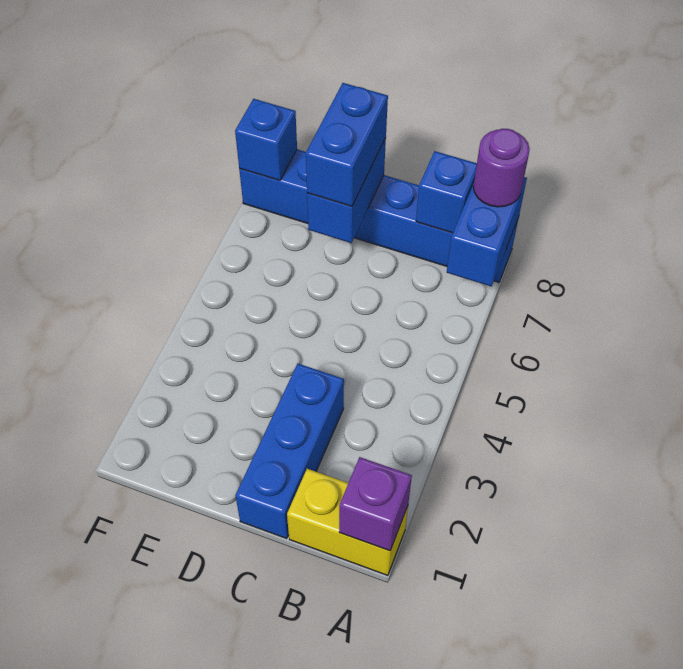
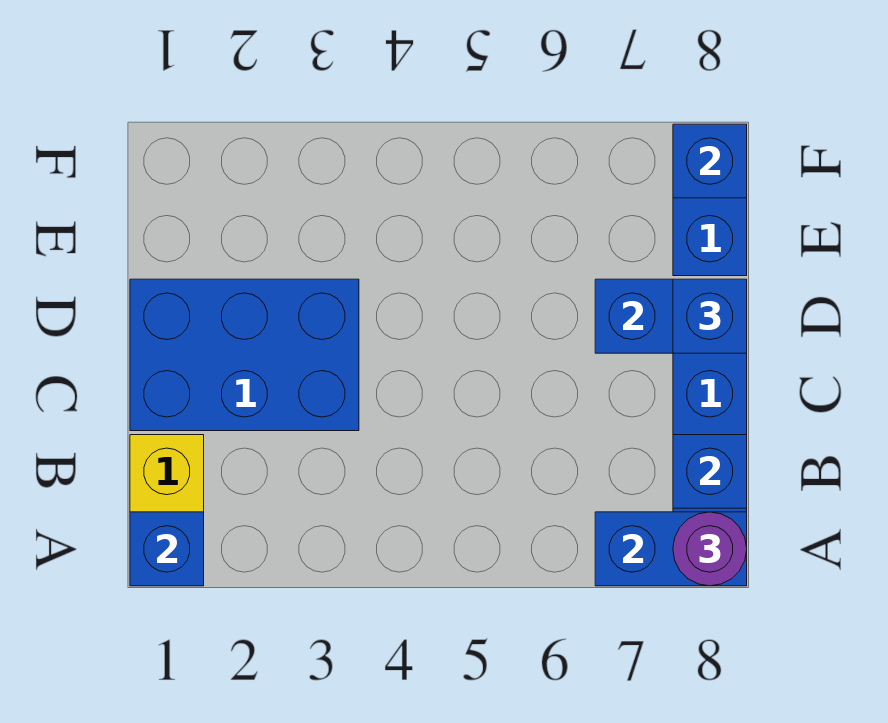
purple brick A1 level 2 -> blue brick A1 level 2
blue brick C1:C3 level 1 -> blue brick C1:D3 level 1
blue brick D7:D8 level 3 -> blue brick D8 level 3

